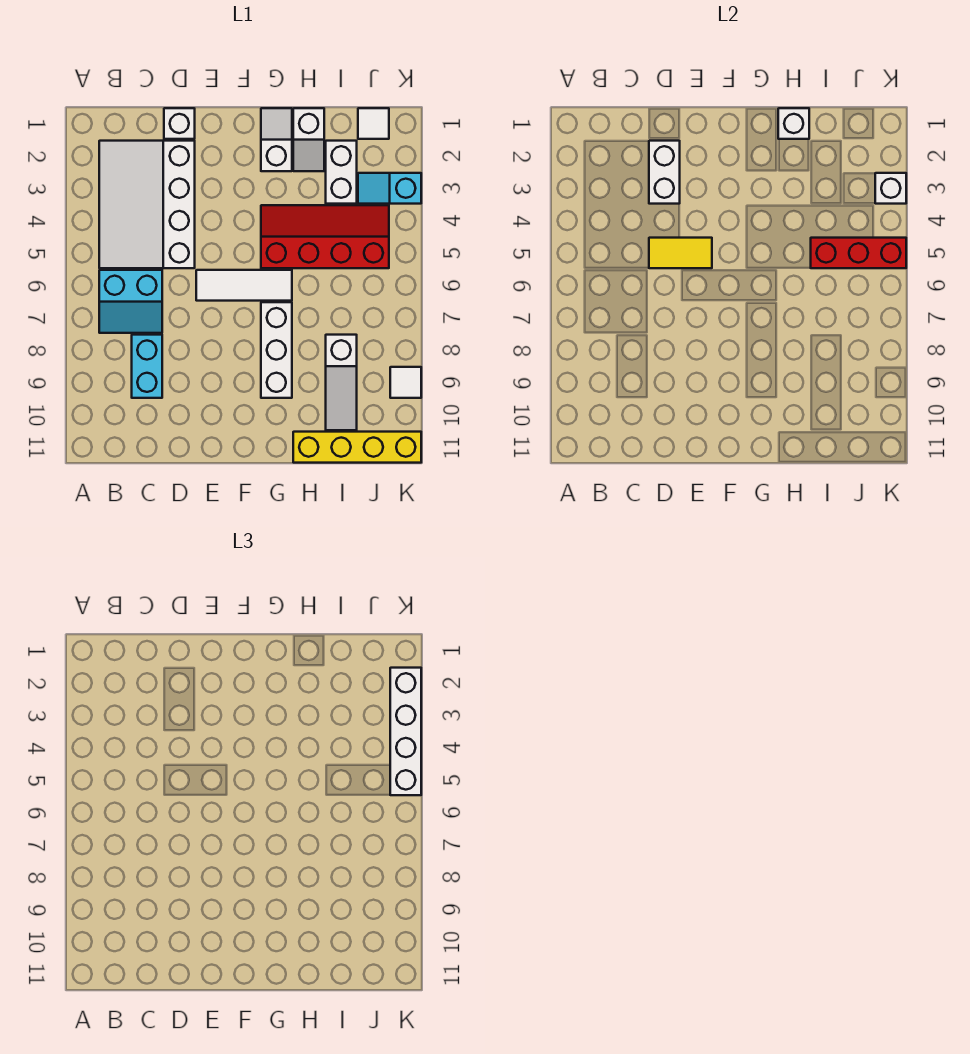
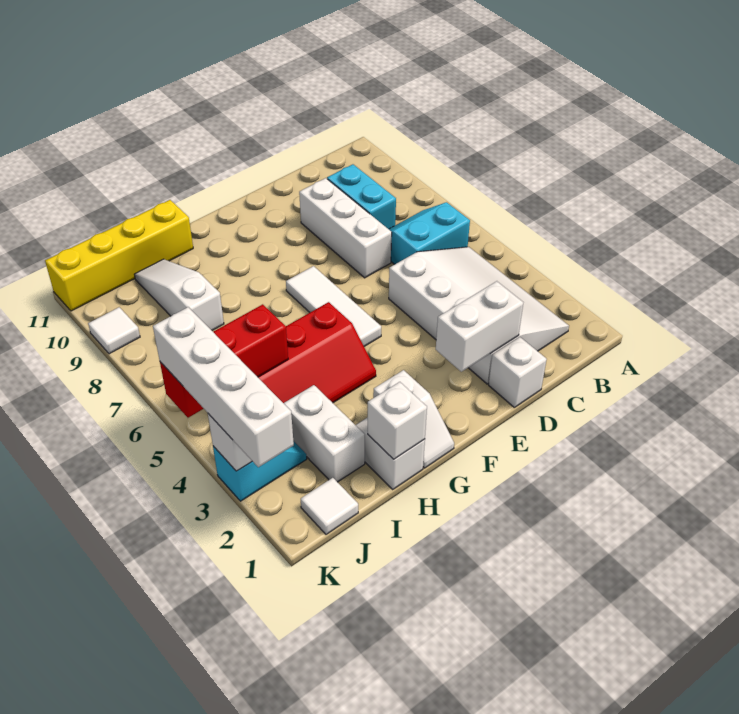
white brick D2:D3 level 2 -> white brick D2:E2 level 2
yellow tile D5:E5 level 2 -> none
white tile E6:G6 level 1 -> white tile F5:F7 level 1
white brick G7:G9 level 1 -> white brick D7:D9 level 1

